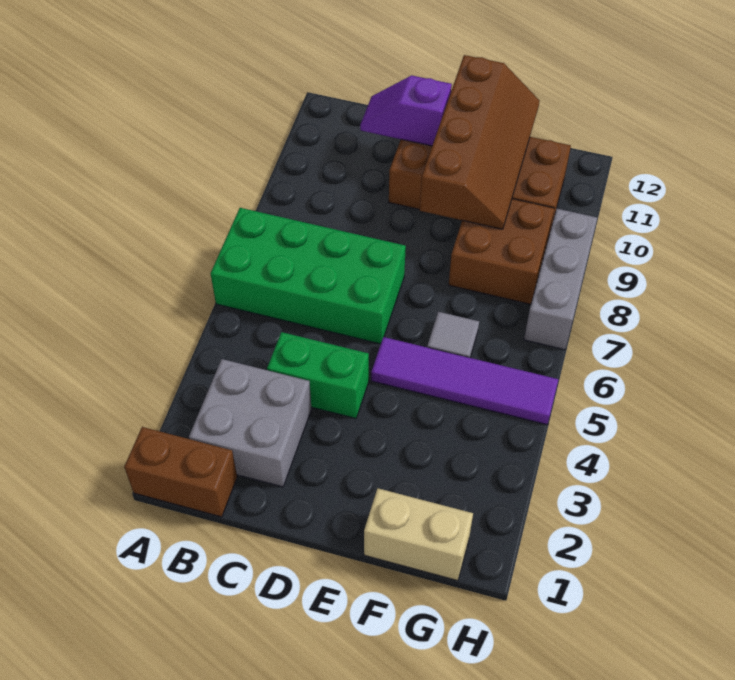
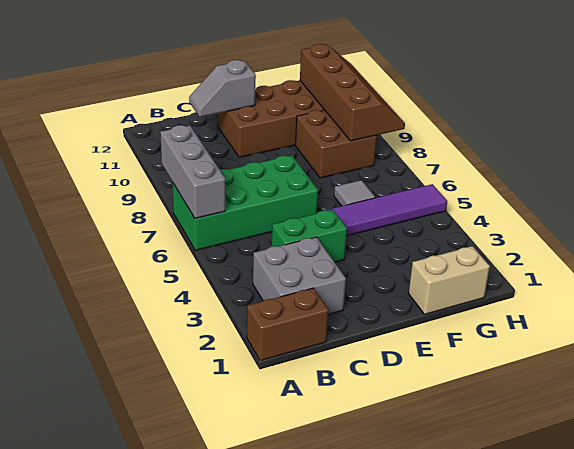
purple slope C11:D11 level 2 top D -> grey slope C11:D11 level 2 top D
brown slope E9:F12 level 2 top E -> brown slope G8:H11 level 2 top G
grey brick H7:H9 level 1 -> grey brick A6:A8 level 2

